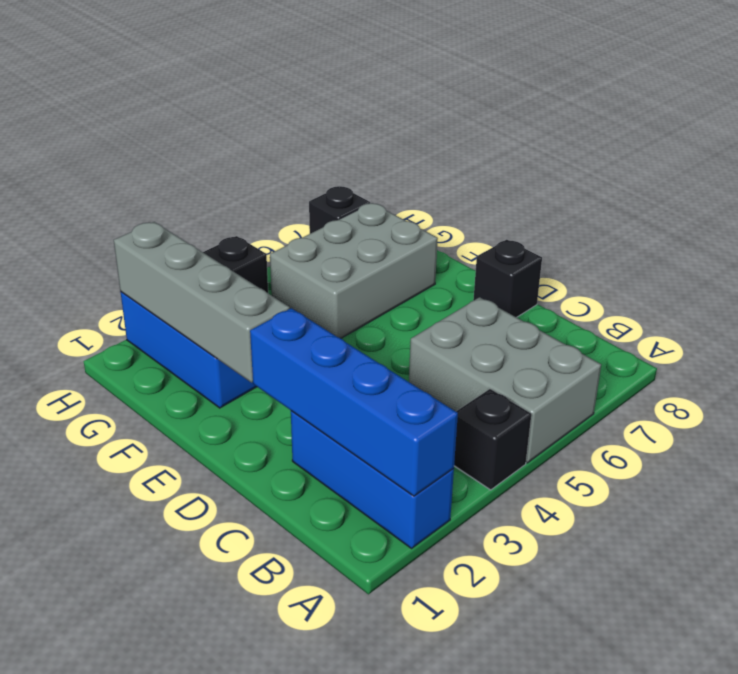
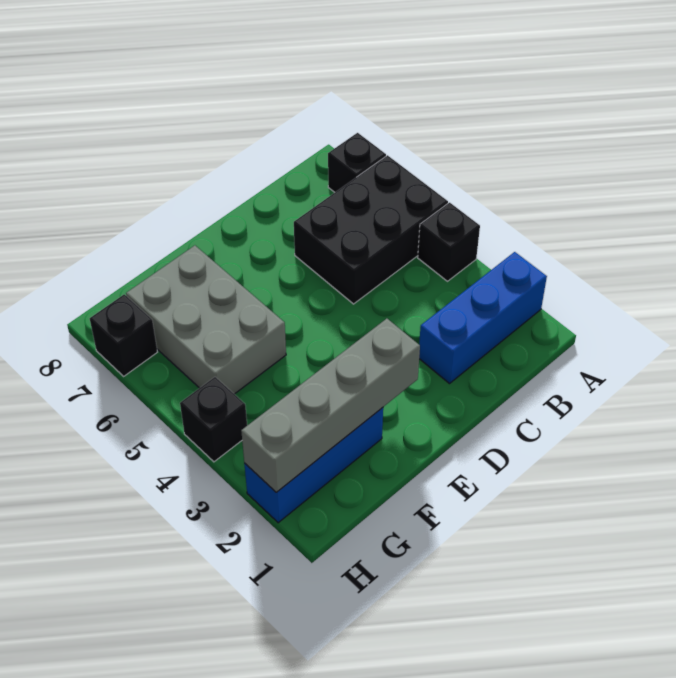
blue brick A2:D2 level 2 -> none
grey brick A5:C6 level 1 -> black brick A5:C6 level 1
black brick D8 level 1 -> black brick A7 level 1

